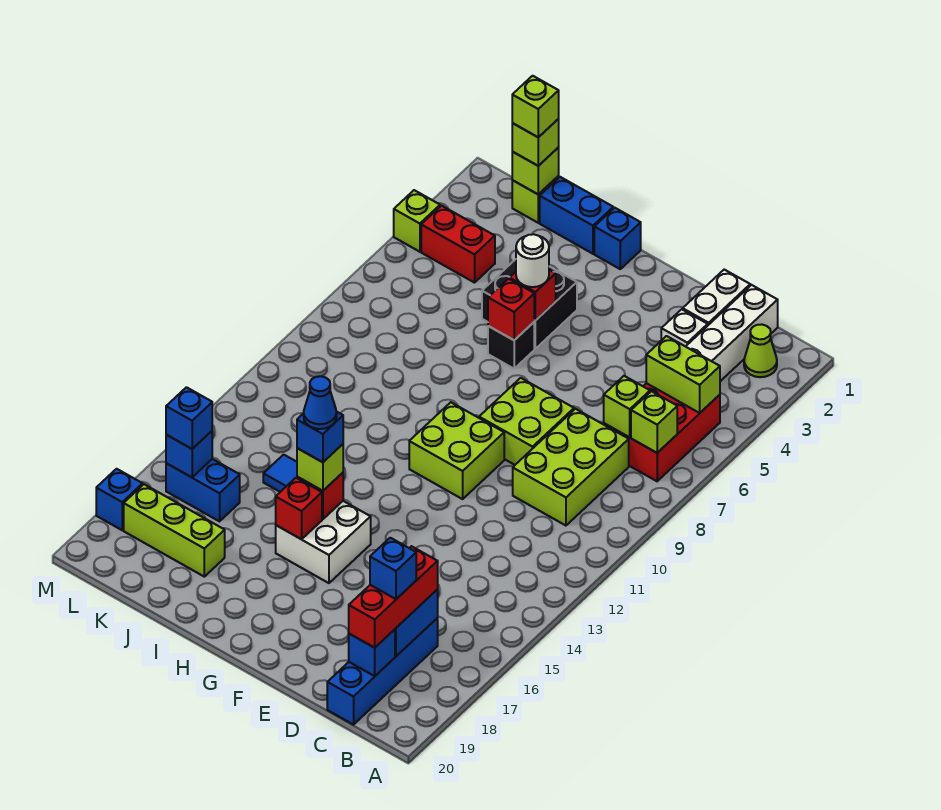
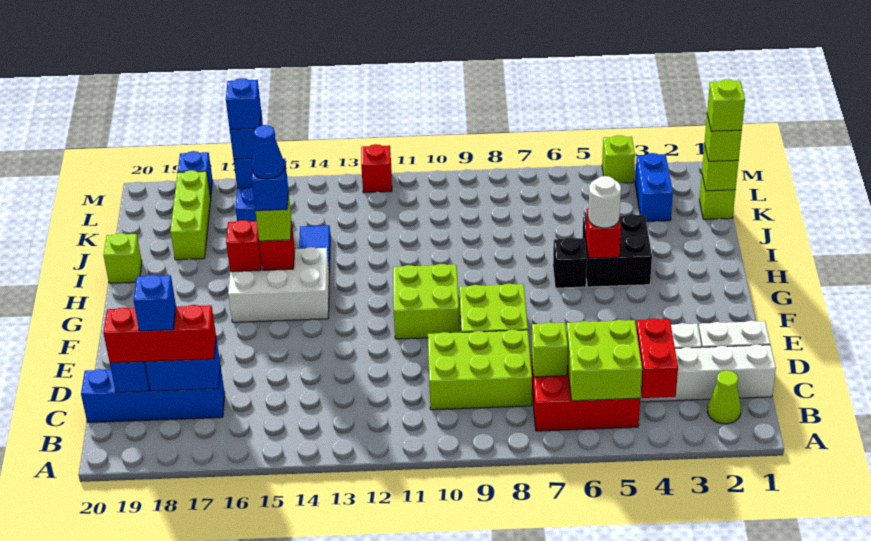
lime brick B5:C5 level 2 -> lime brick B5:C6 level 2
lime brick B7 level 2 -> lime brick I20 level 1
white brick G15:H16 level 1 -> white brick G14:H16 level 1
blue brick H1 level 1 -> blue brick L16 level 4
red brick H6 level 2 -> red brick M12 level 1
blue brick I1:J1 level 1 -> blue brick K3:L3 level 1
red brick K4:L4 level 1 -> red brick B4:C4 level 2

